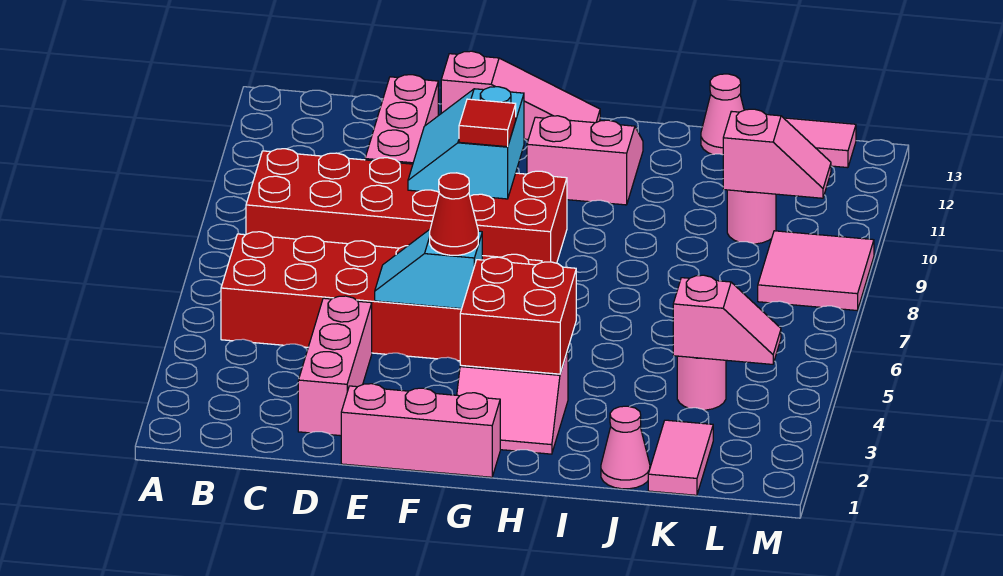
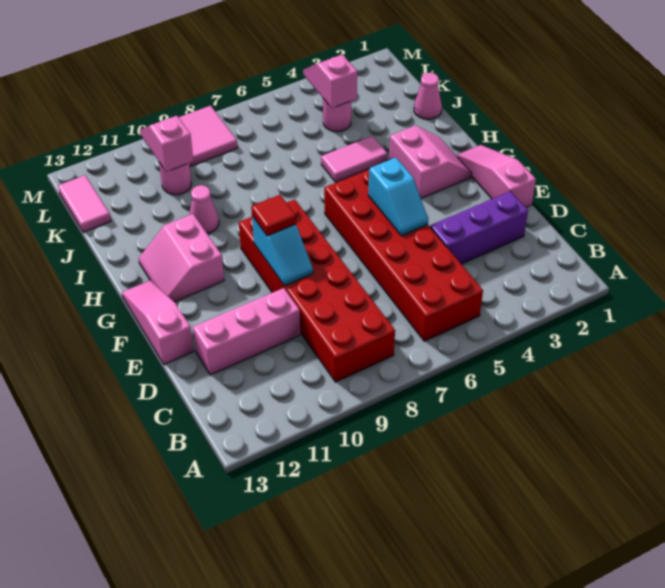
pink brick D2:D4 level 1 -> purple brick D2:D4 level 1
pink brick E1:G1 level 1 -> pink slope E1:G1 level 1 top E
cyan slope E9:F10 level 2 top F -> cyan slope E9:F9 level 2 top F
red cone F5 level 3 -> none
red brick G3:H4 level 2 -> none
pink cone J13 level 1 -> pink cone I10 level 1
pink tile K1:K2 level 1 -> pink tile I4:I5 level 1

